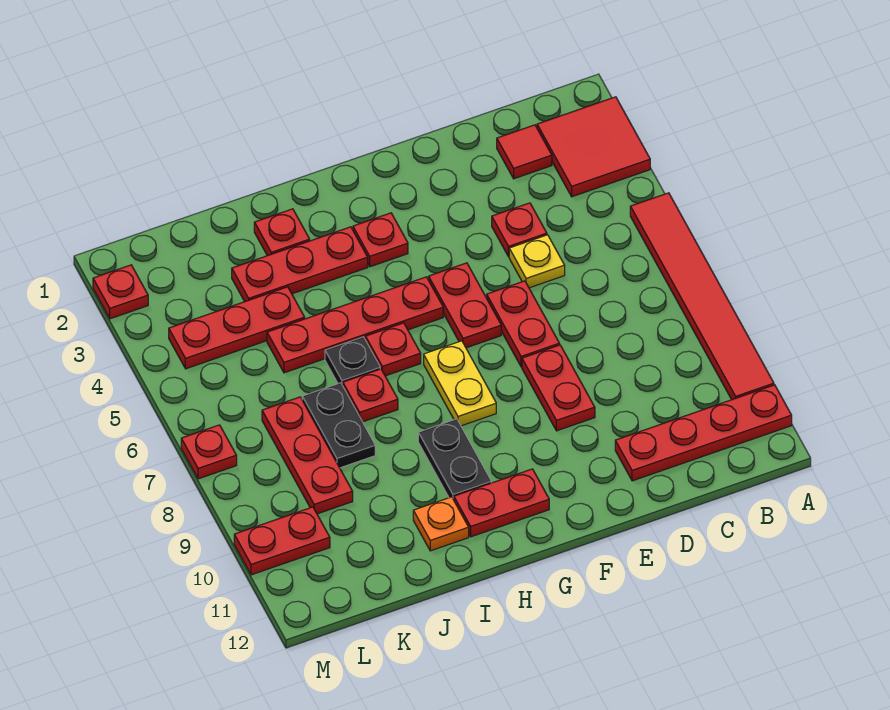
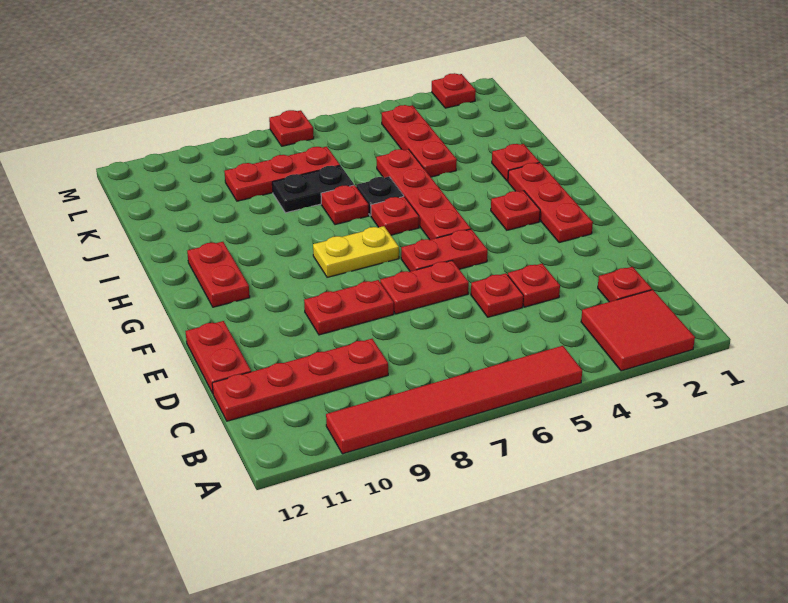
red plate A11:D11 level 1 -> red plate C9:C12 level 1
red tile C2 level 1 -> red plate C2 level 1
yellow plate D5 level 1 -> red plate D5 level 1
red plate H3:J3 level 1 -> red plate F2:H2 level 1
black plate H9:H10 level 1 -> none
orange plate I11 level 1 -> none
red plate L10:M10 level 1 -> red plate D12:E12 level 1

